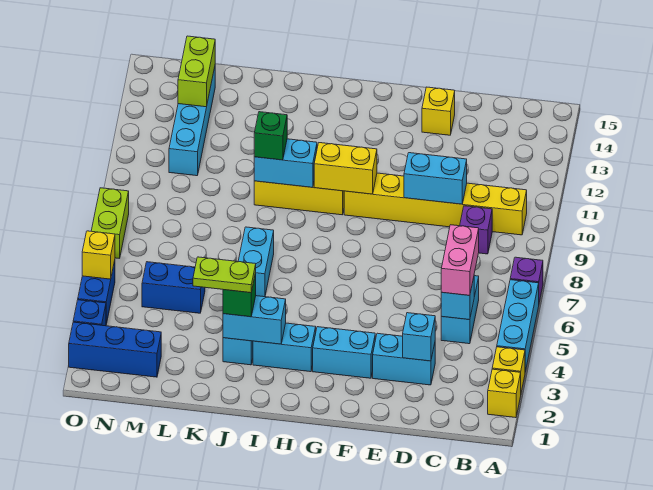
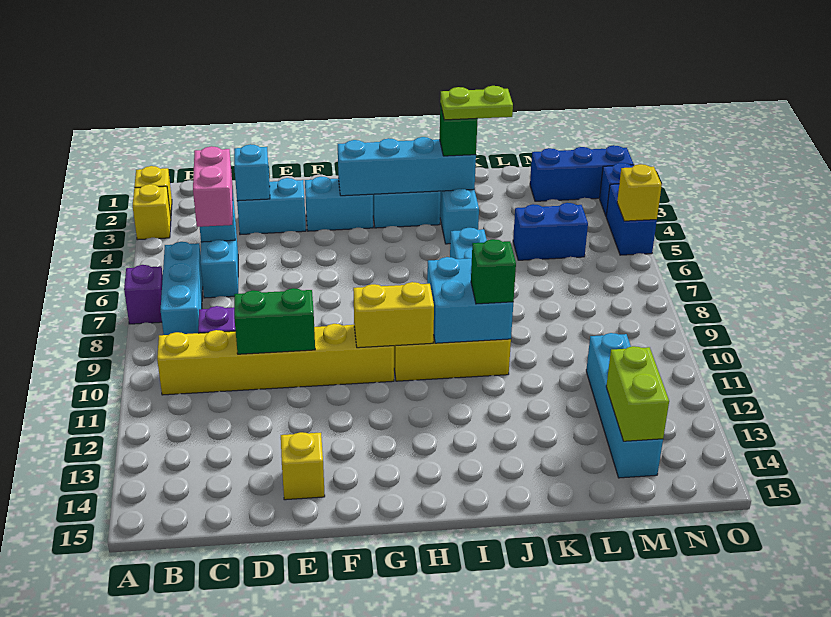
cyan brick A4:A6 level 1 -> cyan brick B6:B8 level 1
cyan brick D10:E10 level 2 -> green brick D10:E10 level 2
cyan brick I3:J3 level 2 -> cyan brick G3:J3 level 2
cyan brick I10:J10 level 2 -> cyan brick I9:J10 level 2
lime brick O7:O8 level 1 -> none

